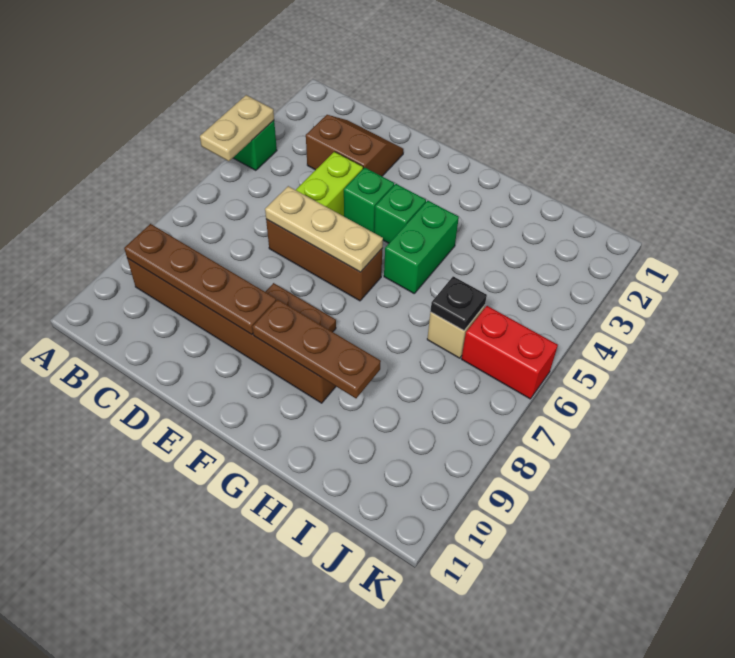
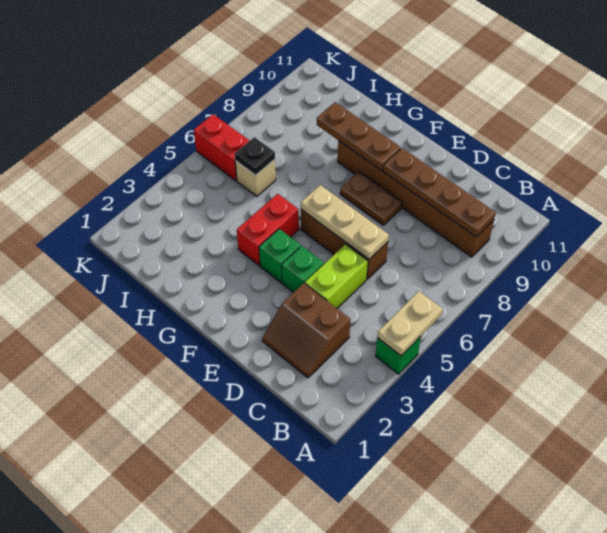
green brick G4:G5 level 1 -> red brick G4:G5 level 1

